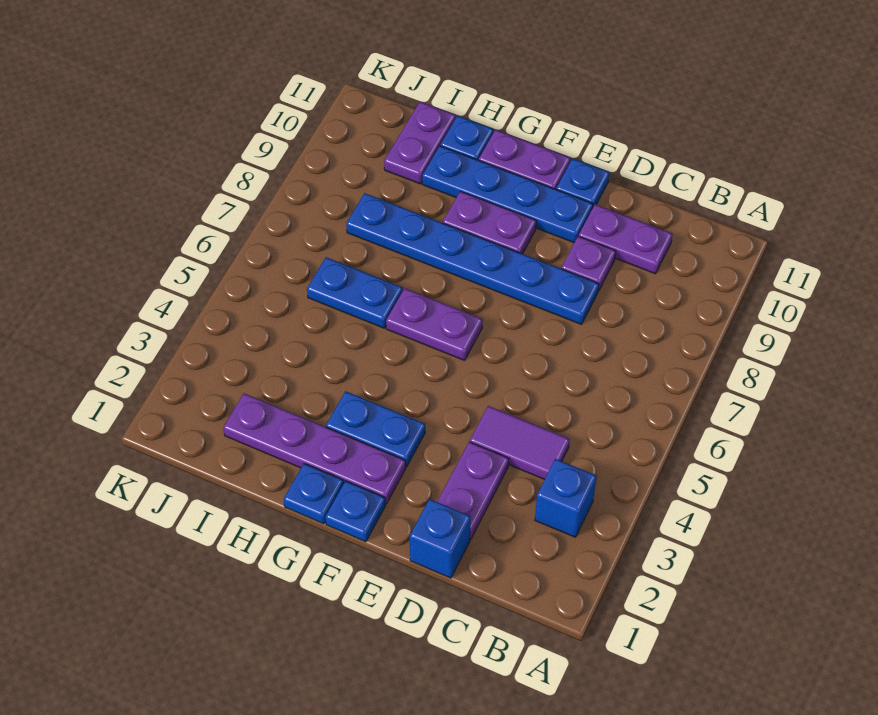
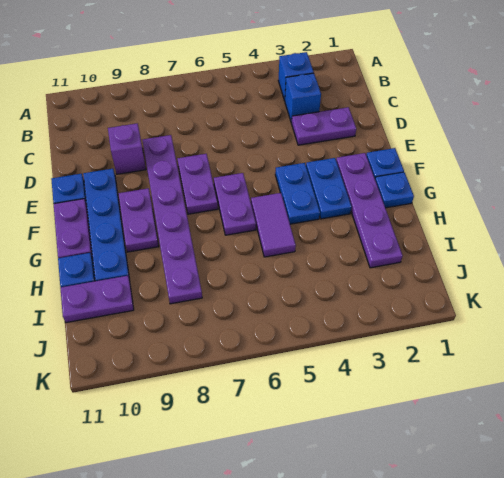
purple tile C4:D4 level 1 -> purple tile G5:H5 level 1
purple plate C10:D10 level 1 -> purple plate E7:F7 level 1
blue brick D1 level 1 -> blue brick C3 level 1
blue plate D8:I8 level 1 -> purple plate D8:I8 level 1
purple plate D9 level 1 -> purple brick D9 level 1
blue plate H6:I6 level 1 -> blue plate F4:G4 level 1

